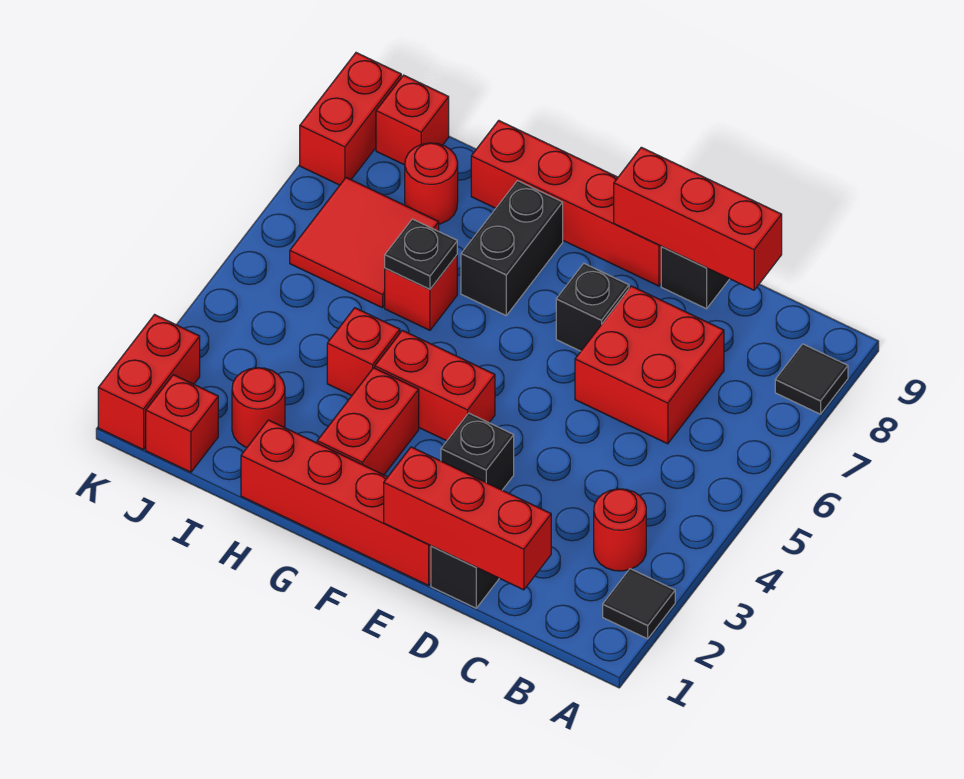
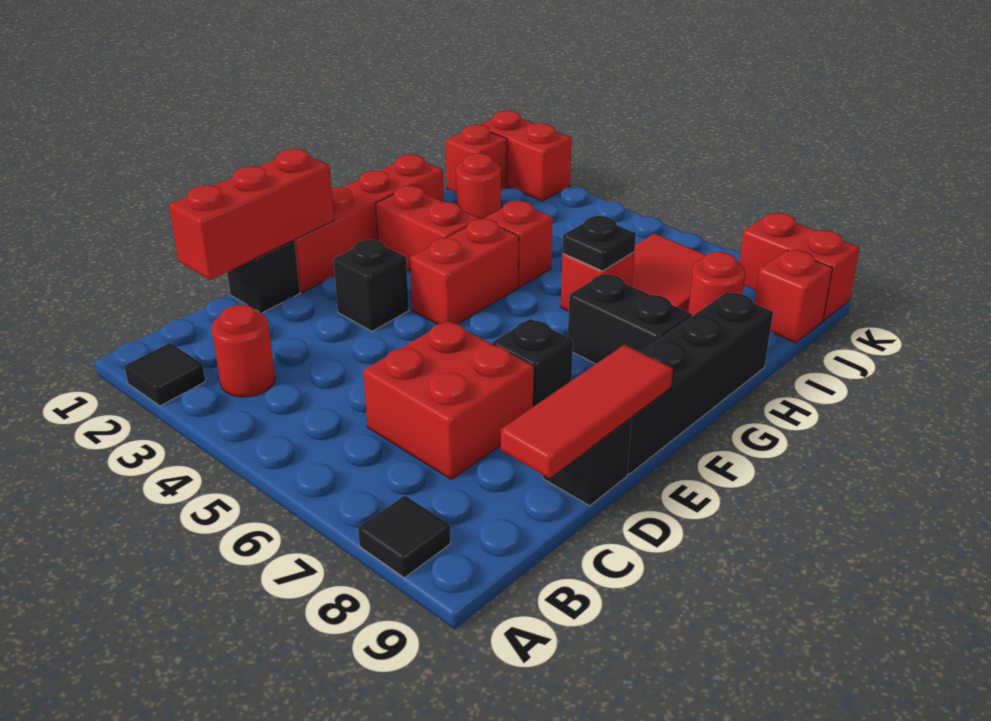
red brick C9:E9 level 2 -> red tile C9:E9 level 2
red brick E9:H9 level 1 -> black brick E9:H9 level 1

